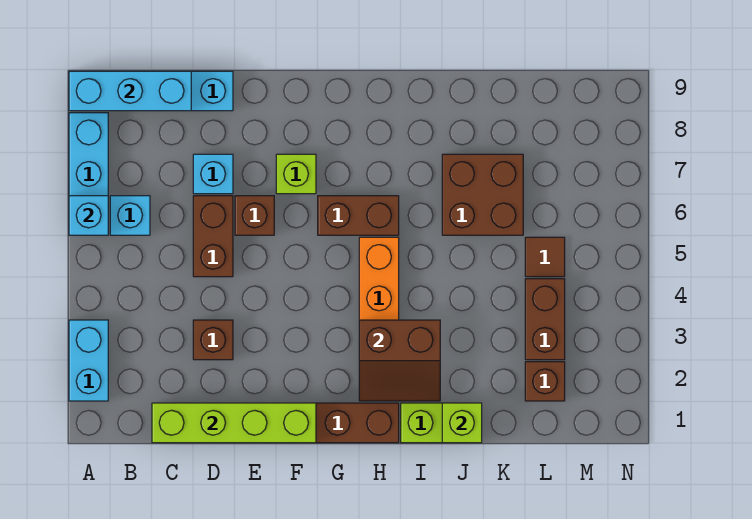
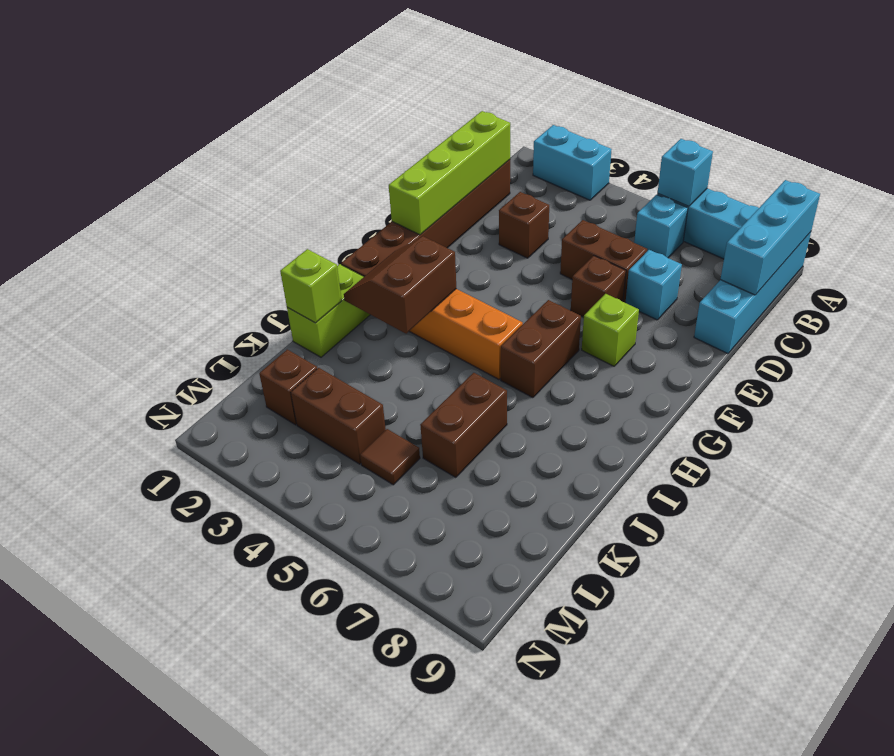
brown brick J6:K7 level 1 -> brown brick J6:K6 level 1

